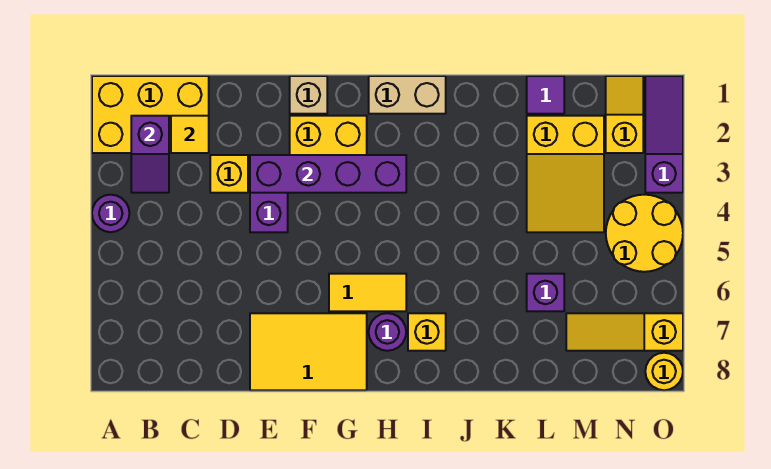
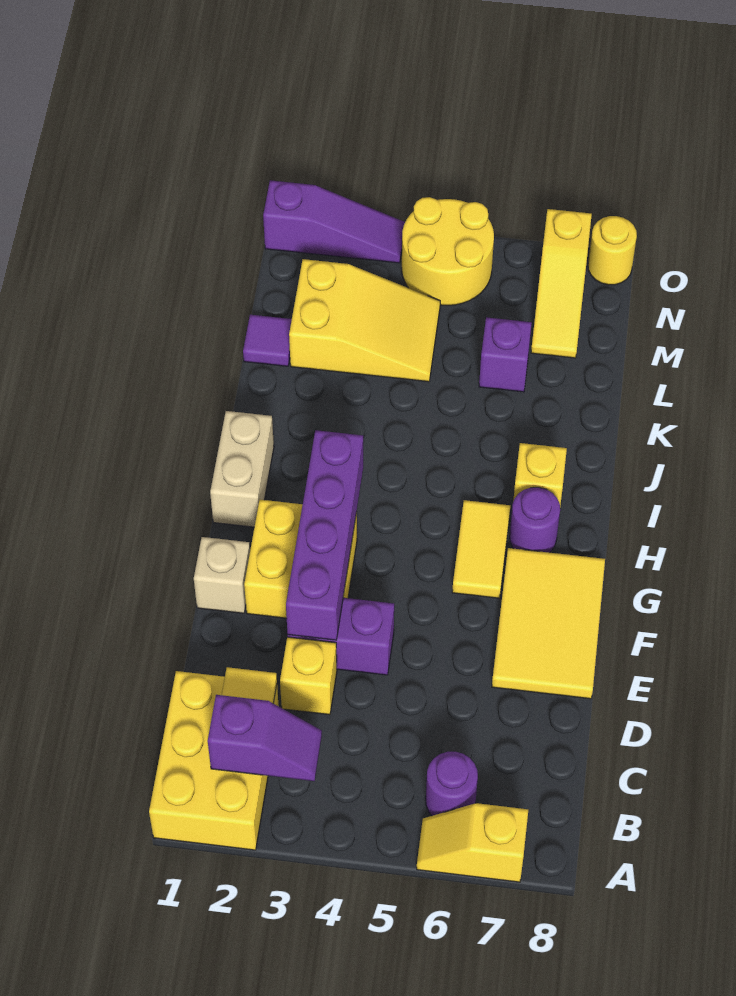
purple round brick A4 level 1 -> purple round brick B6 level 1
yellow slope N1:N2 level 1 top 2 -> yellow slope A6:A7 level 1 top 7
purple slope O1:O3 level 1 top 3 -> purple slope O1:O3 level 1 top 1

